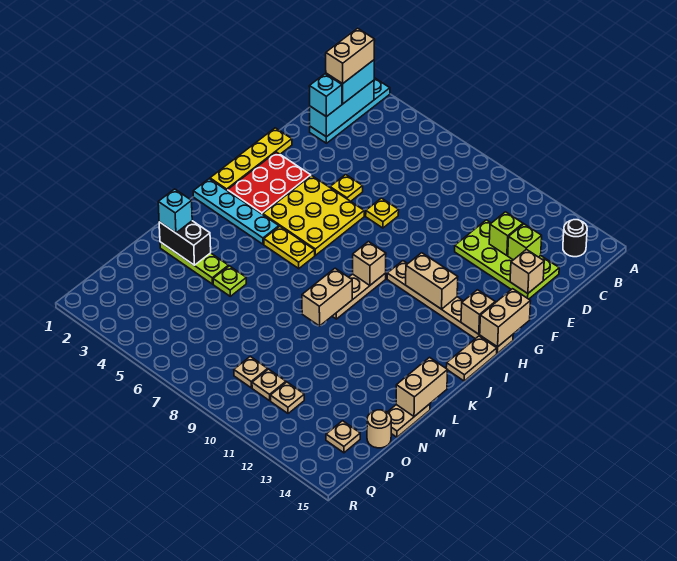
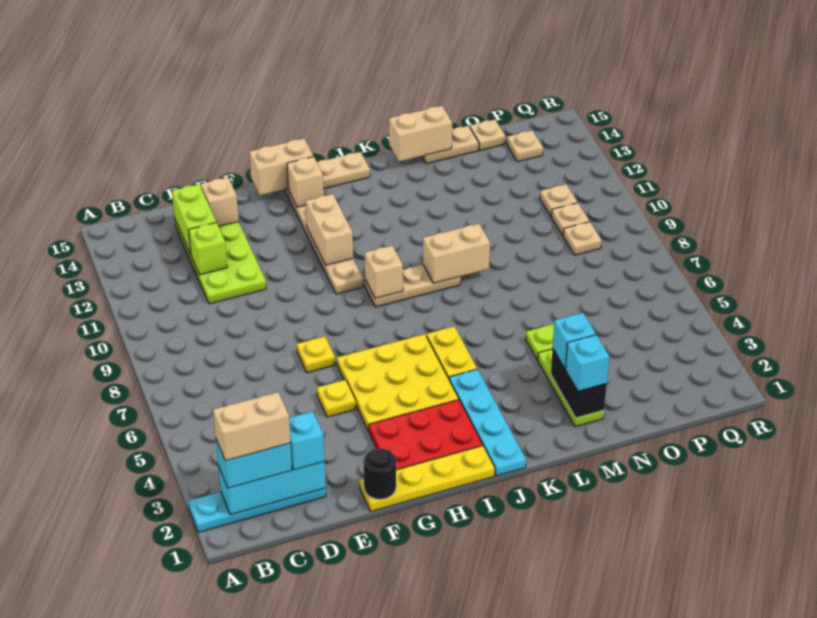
black round brick B14 level 1 -> black round brick F1 level 2
lime brick D13 level 2 -> lime brick D13:D14 level 2
none -> cyan brick M3 level 3
tan round brick O15 level 1 -> tan plate O15 level 1

